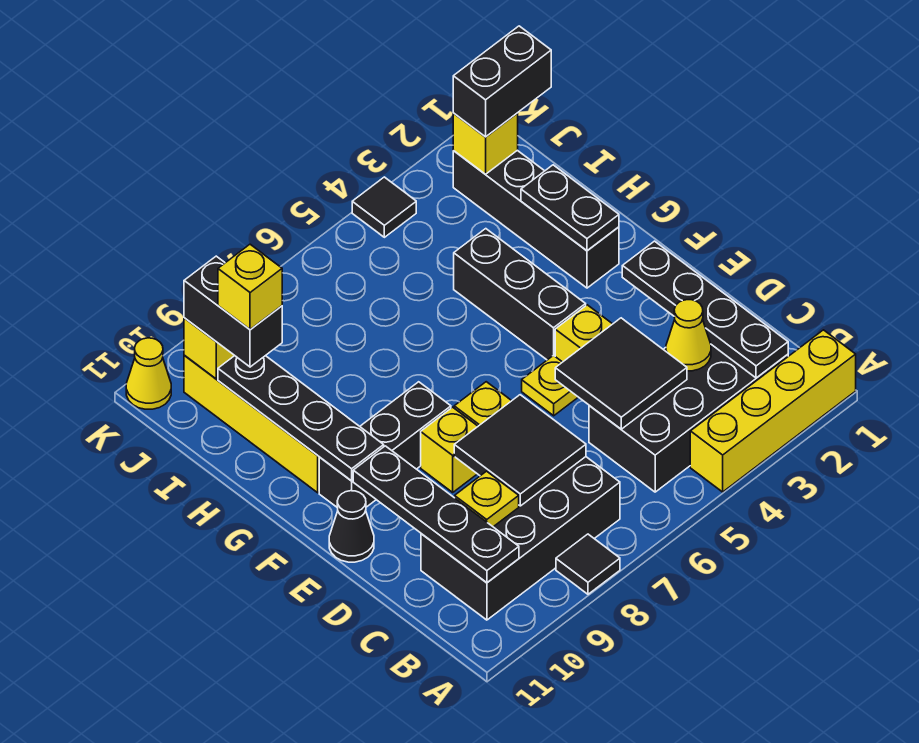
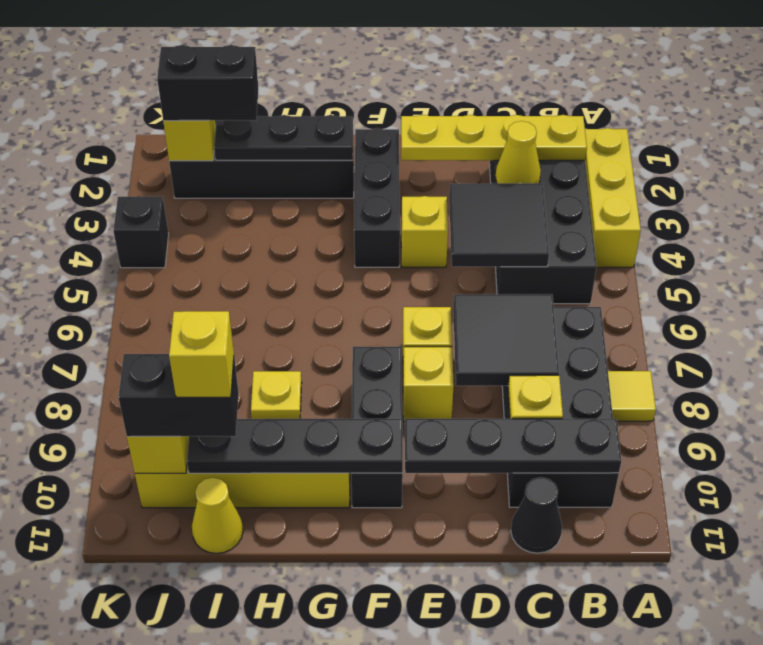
yellow brick A1:A4 level 1 -> yellow brick A2:A4 level 1
black tile A8 level 1 -> yellow tile A8 level 1
black plate B2:E2 level 2 -> yellow plate B2:E2 level 2
yellow plate E5 level 1 -> yellow plate H8 level 1
black cone E11 level 1 -> black cone C11 level 1
black brick F4:H4 level 1 -> black brick F2:F4 level 1
black plate G2:H2 level 2 -> black plate G2:I2 level 2
black brick J1:J2 level 3 -> black brick I2:J2 level 3
black tile K4 level 1 -> black brick K4 level 1
yellow cone K11 level 1 -> yellow cone I11 level 1

